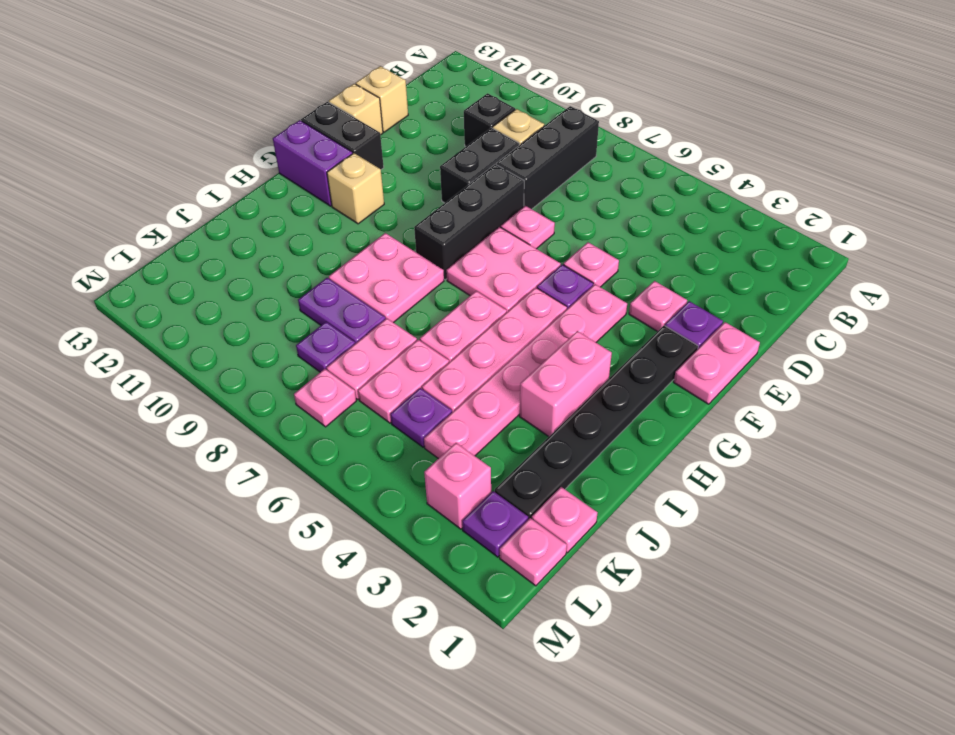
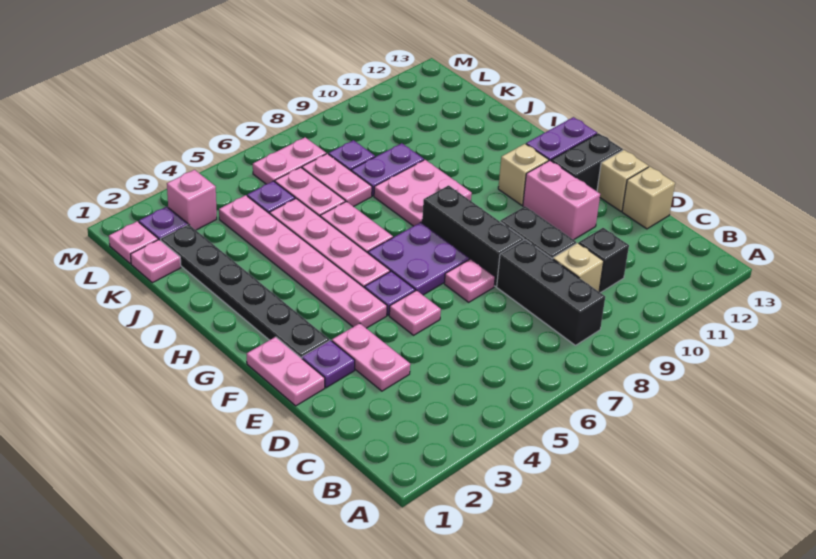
pink plate E3 level 1 -> pink plate D3:E3 level 1
pink plate F6:G7 level 1 -> purple plate F6:G7 level 1
pink brick H3:I3 level 1 -> pink brick E11:F11 level 1
pink plate L7 level 1 -> pink plate L6:L7 level 1

